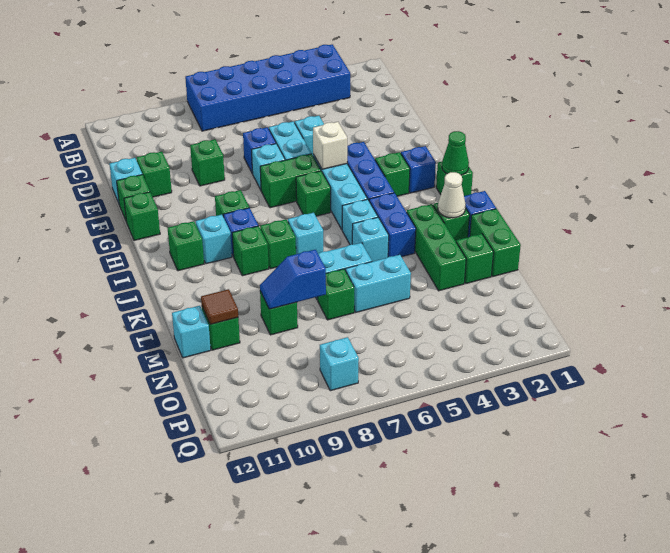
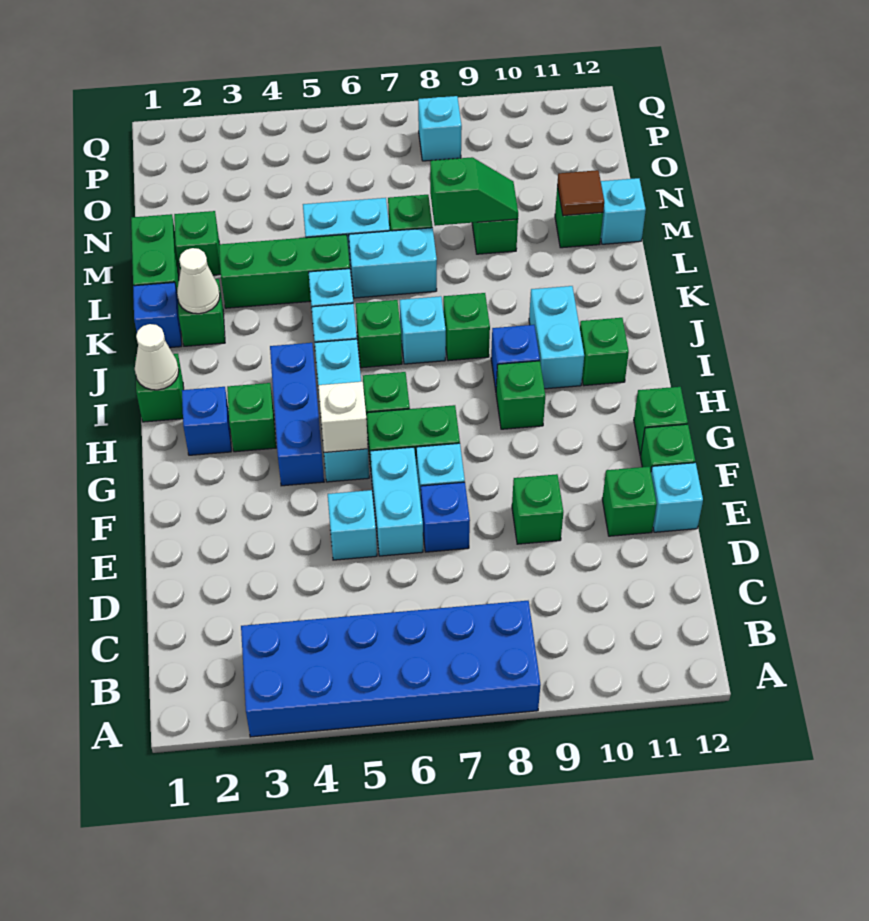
green cone I1 level 2 -> white cone I1 level 2
cyan brick I10 level 1 -> cyan brick I10:J10 level 1
blue brick J4:K4 level 1 -> none
green brick J9 level 1 -> green brick J6 level 1
green brick K3:M3 level 1 -> green brick L3:L5 level 1
blue slope M8:M9 level 2 top 8 -> green slope M8:M9 level 2 top 8

